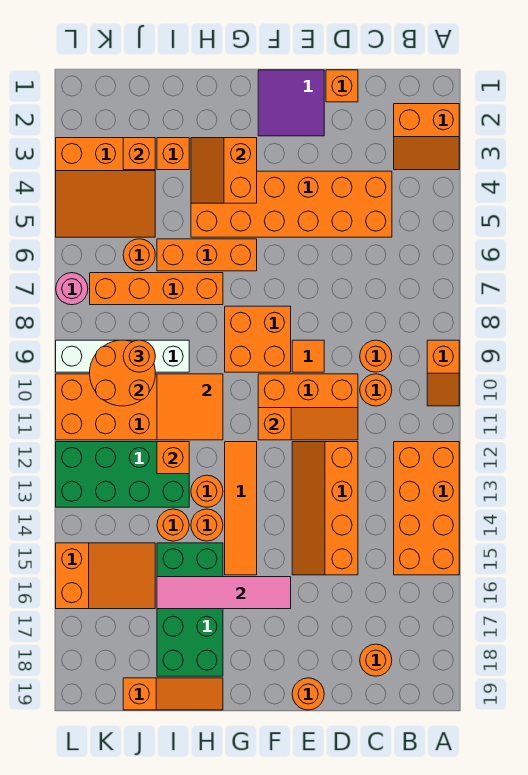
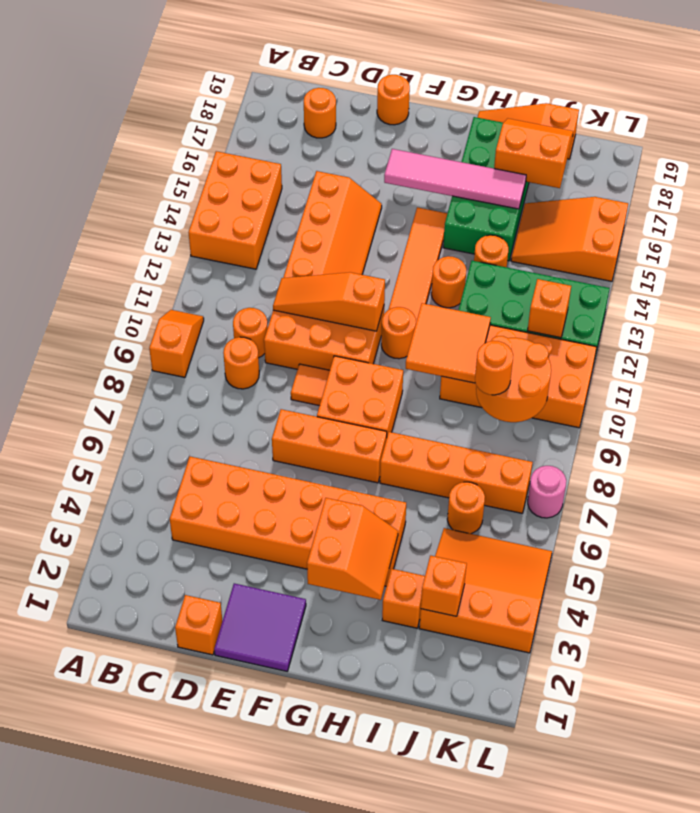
orange slope A2:B3 level 1 top 2 -> orange slope I17:J18 level 2 top 17
orange brick A12:B15 level 1 -> orange brick A13:B15 level 1
orange brick G6:I6 level 1 -> orange brick E7:G7 level 1
orange round brick H14 level 1 -> orange round brick G11 level 1
white brick I9:L9 level 1 -> none
orange brick I12 level 2 -> orange brick K12 level 2

